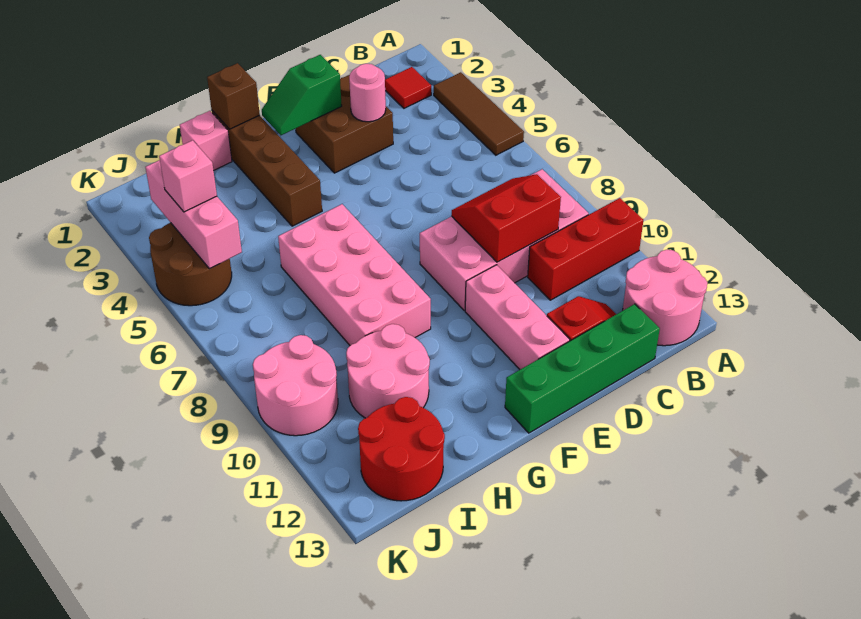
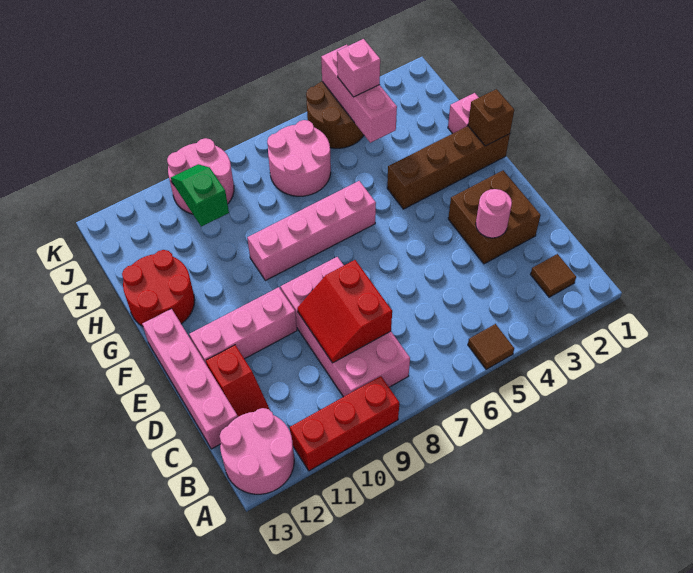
brown tile A3:A5 level 1 -> brown tile A5 level 1
red brick A10:C10 level 1 -> red brick A9:A11 level 1
red tile B2 level 1 -> brown tile B2 level 1
red slope C8:D9 level 2 top 9 -> red slope C8:D9 level 2 top 8
green brick C13:F13 level 1 -> pink brick C13:F13 level 1
green slope E2:F2 level 2 top E -> green slope I10:J10 level 2 top I
pink brick G6:H9 level 1 -> pink brick G6:G9 level 1
pink round brick H10:I11 level 1 -> pink round brick I6:J7 level 1
red round brick I12:J13 level 1 -> red round brick G12:H13 level 1
pink brick J3:J5 level 2 -> pink brick I4:K4 level 2

